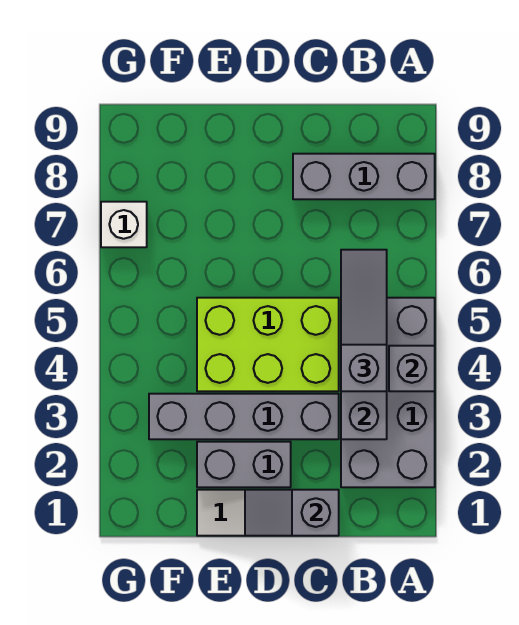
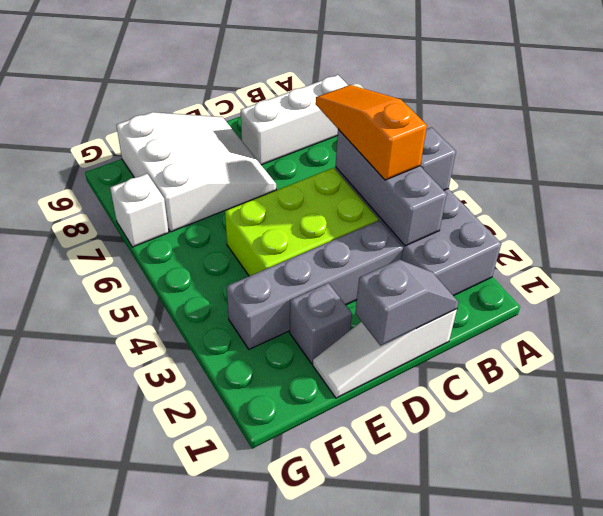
grey brick A8:C8 level 1 -> white brick A8:C8 level 1
grey slope B4:B6 level 3 top 4 -> orange slope B4:B6 level 3 top 4
grey slope C1:D1 level 2 top C -> grey slope C1:D1 level 2 top D
grey brick D2:E2 level 1 -> grey brick E2 level 1
none -> white slope D7:F9 level 1 top F

